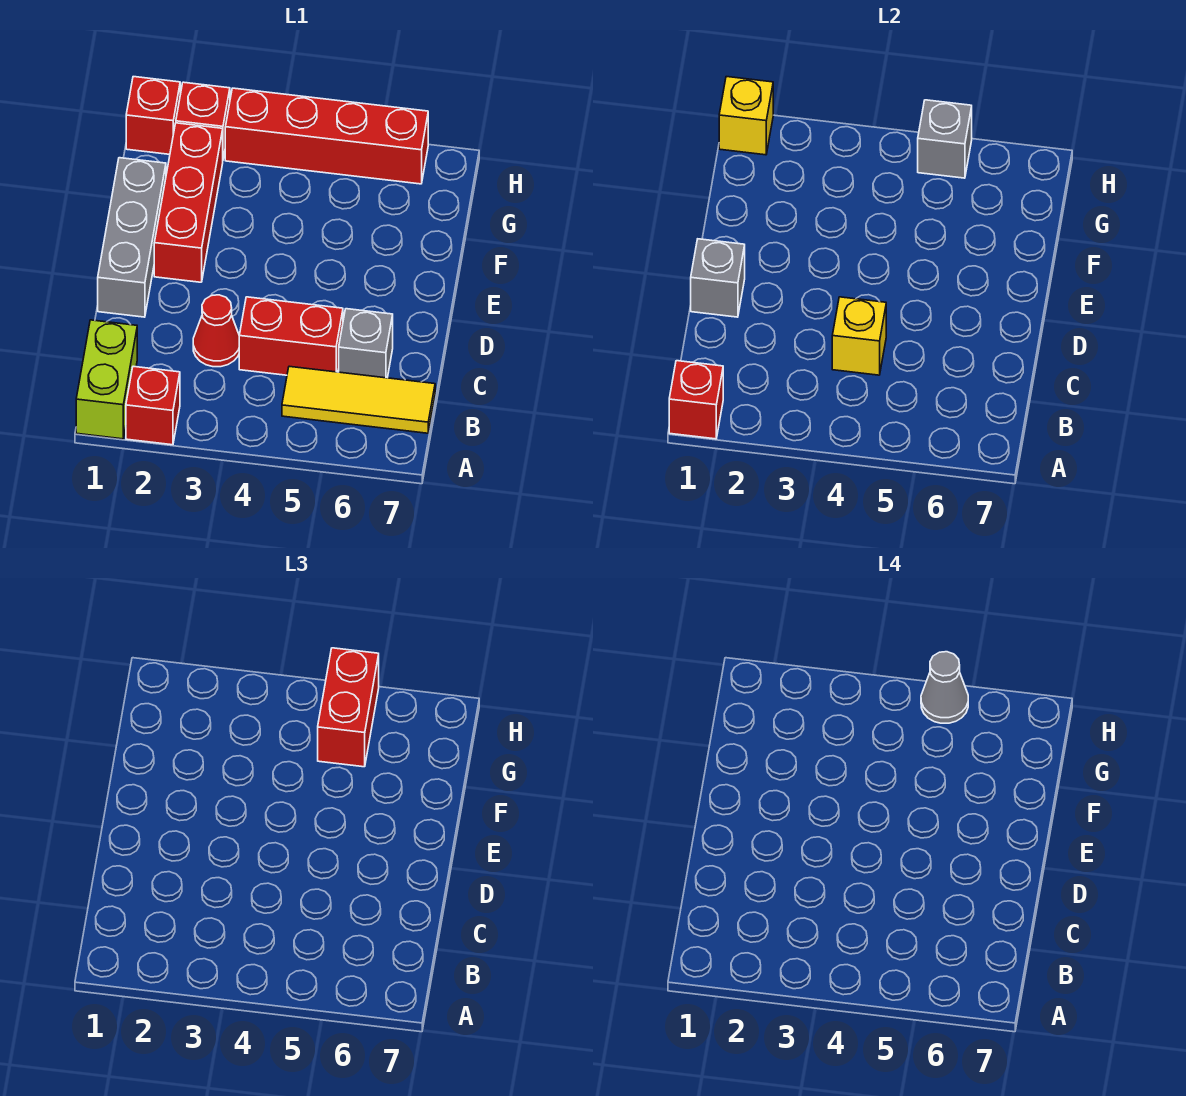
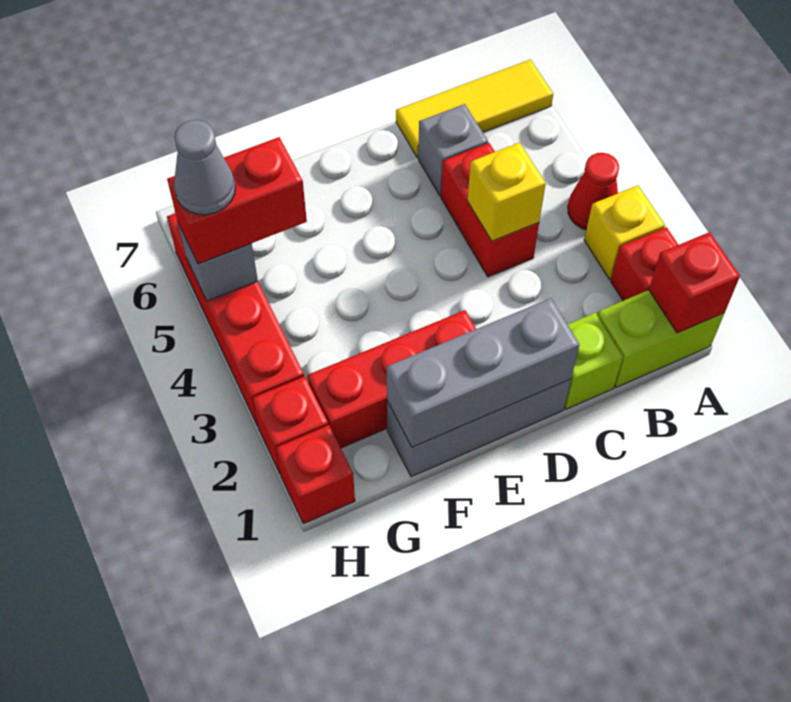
yellow tile B5:B7 level 1 -> yellow tile A7:C7 level 1
none -> lime brick C1 level 1
red cone C3 level 1 -> red cone A4 level 1
grey brick D1 level 2 -> grey brick D1:F1 level 2
yellow brick H1 level 2 -> yellow brick A3 level 1

